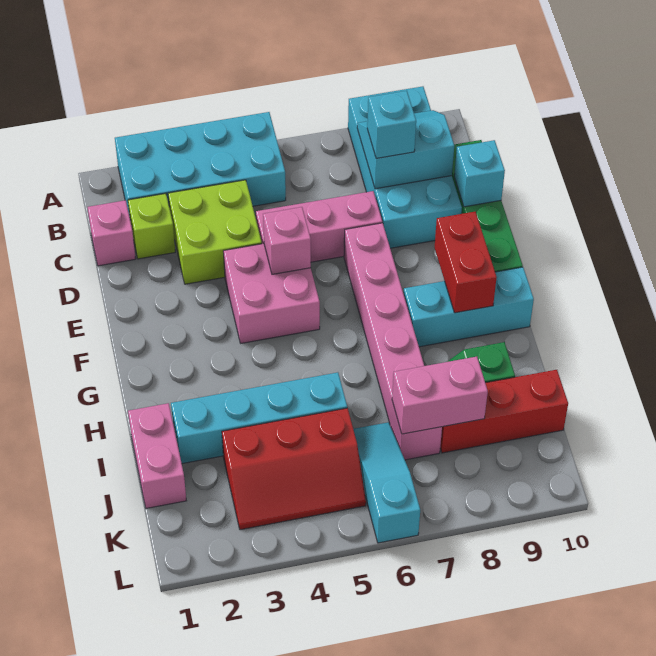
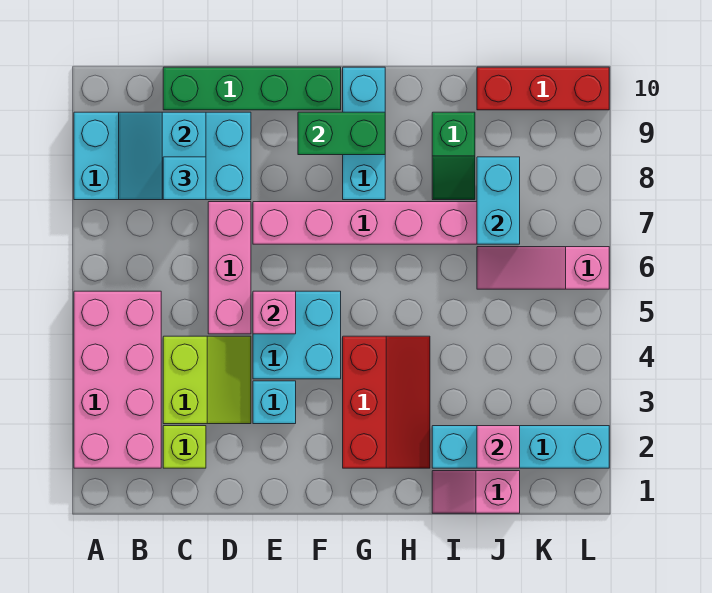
cyan brick A2:B5 level 1 -> pink brick A2:B5 level 1
pink brick C1 level 1 -> pink brick J2 level 2
lime brick C3:D4 level 1 -> lime slope C3:D4 level 1 top C
cyan brick D10 level 2 -> cyan brick E3 level 1
pink brick E4:F5 level 1 -> cyan brick E4:F5 level 1
red brick F9:G9 level 2 -> green brick F9:G9 level 2
pink brick I1:J1 level 1 -> pink slope I1:J1 level 1 top J
cyan brick I2:I5 level 1 -> cyan brick I2:L2 level 1
red slope J3:K5 level 1 top J -> red slope G2:H4 level 1 top G
cyan slope J6:L6 level 1 top L -> pink slope J6:L6 level 1 top L
pink brick J7:J8 level 2 -> cyan brick J7:J8 level 2
red brick J8:J10 level 1 -> red brick J10:L10 level 1

